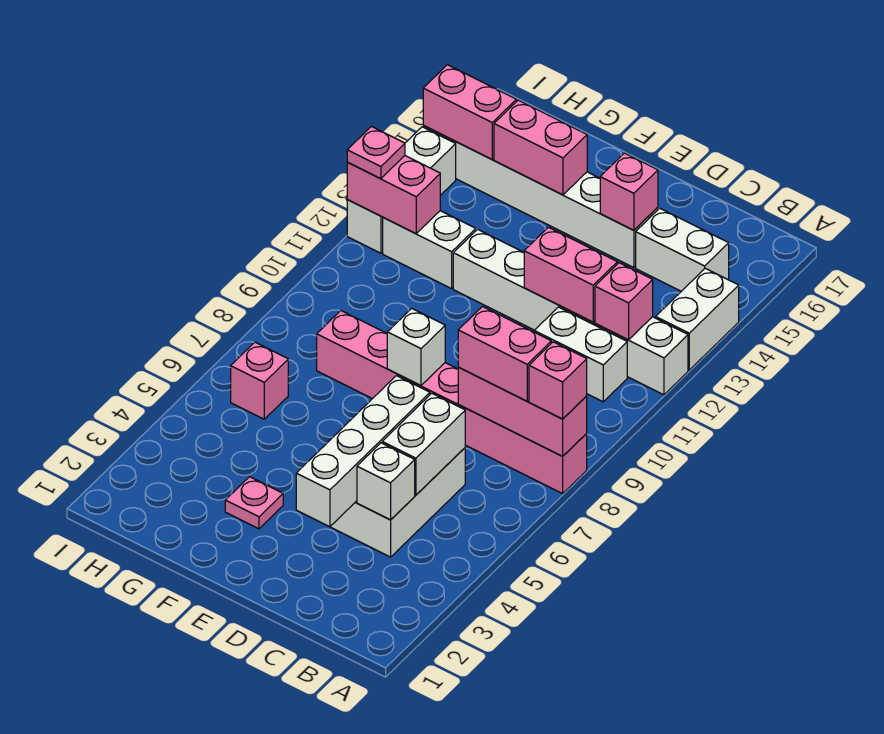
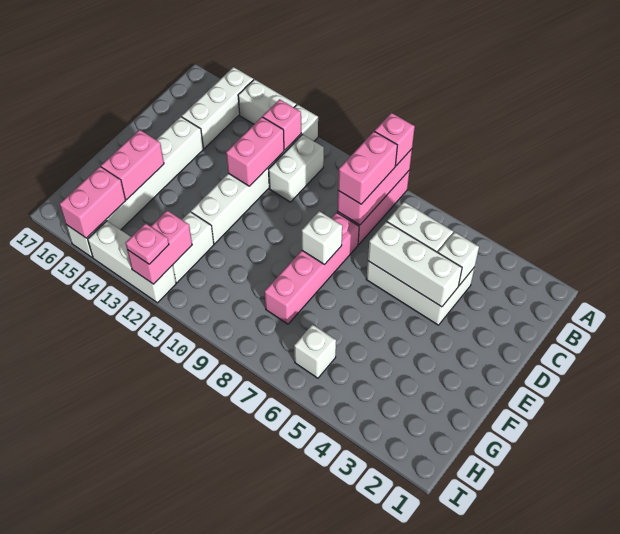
white brick B15:C15 level 1 -> white brick A15:C15 level 1
white brick D3:D6 level 2 -> white brick D4:D6 level 2
pink brick D15 level 2 -> none
pink plate F3 level 1 -> none
pink brick H6 level 1 -> white brick H6 level 1

